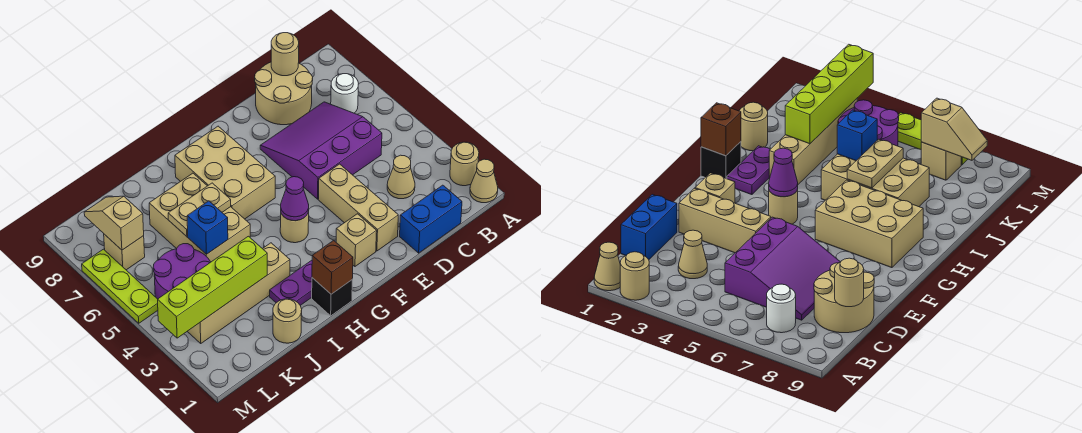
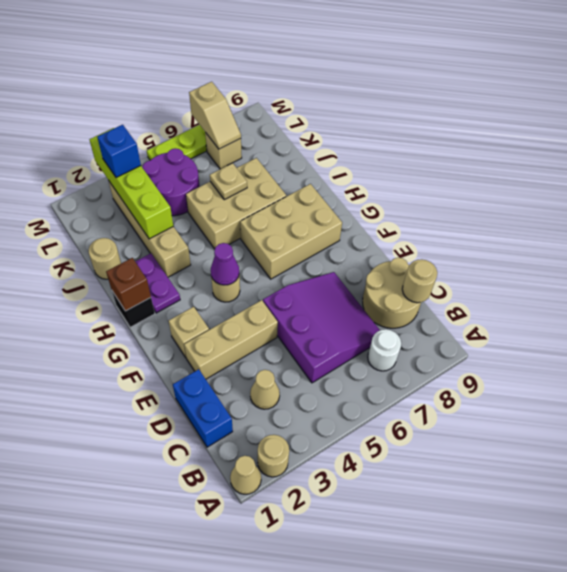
tan plate I6:J6 level 2 -> tan plate J6 level 2
blue brick J5 level 2 -> blue brick L3 level 3
tan slope L7:L8 level 2 top 7 -> tan slope L7:M7 level 2 top M

